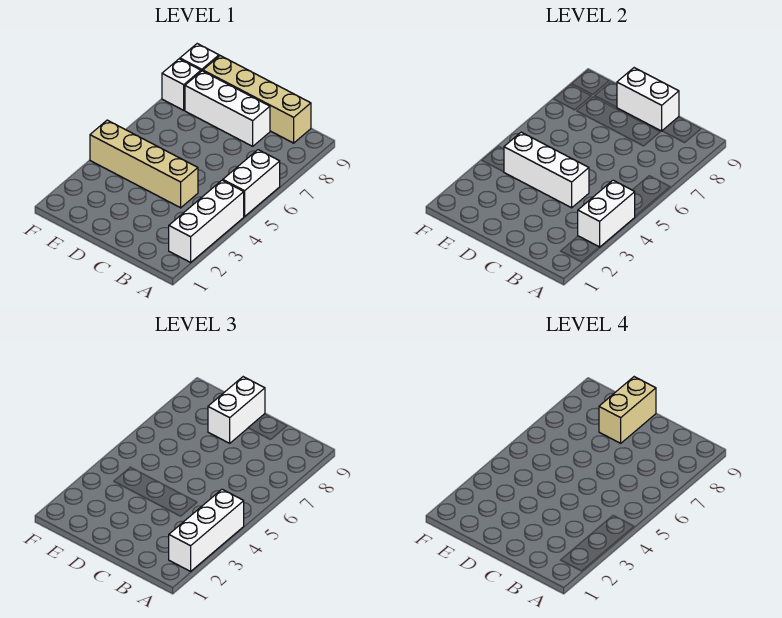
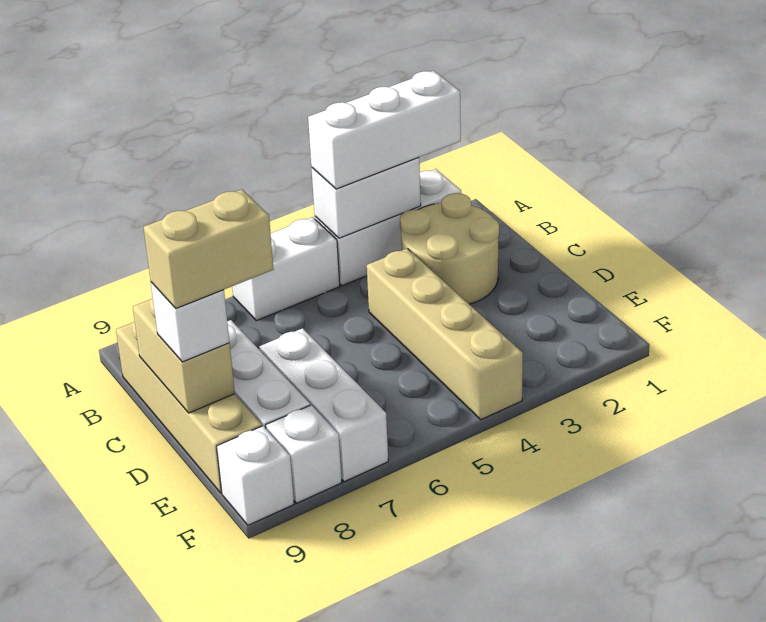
none -> tan round brick B2:C3 level 1
white brick C4:E4 level 2 -> white brick D7:F7 level 1
white brick C9:D9 level 2 -> tan brick C9:D9 level 2
white brick D8:D9 level 3 -> white brick D9 level 3

